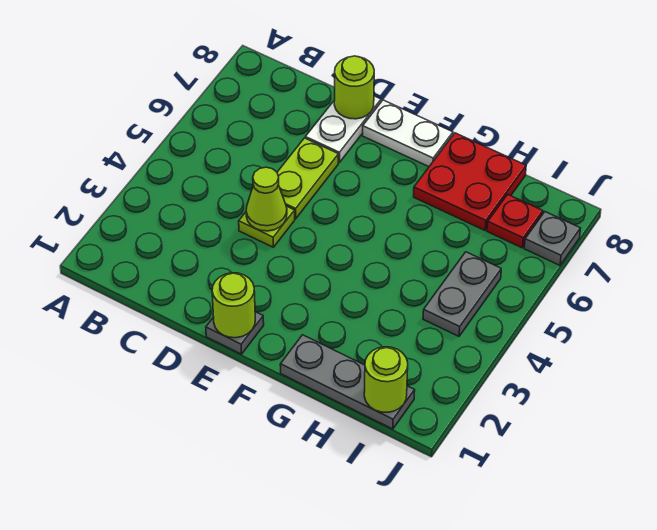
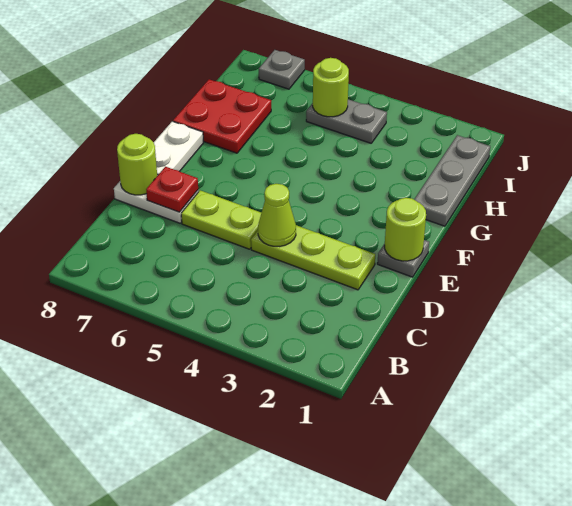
lime plate D4 level 1 -> lime plate D2:D4 level 1
lime round brick I1 level 2 -> lime round brick I5 level 2
red plate I7 level 1 -> red plate D7 level 2

